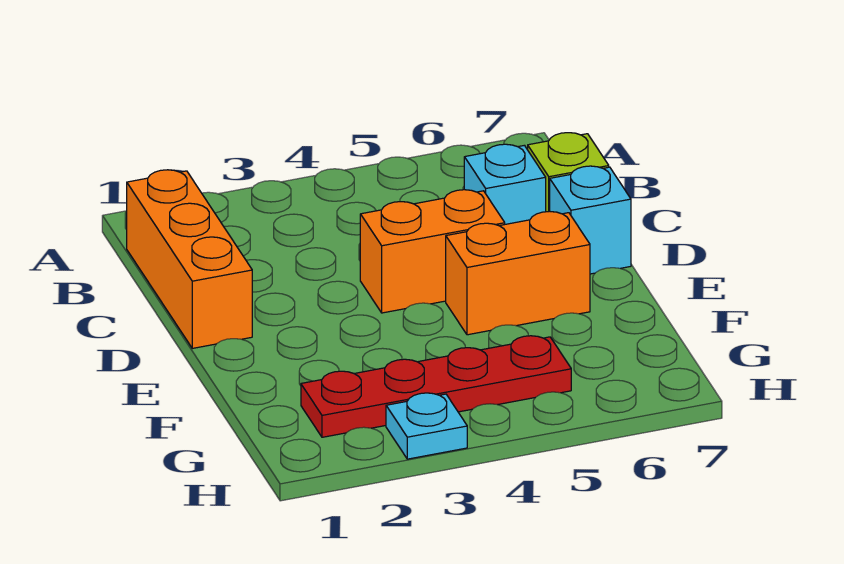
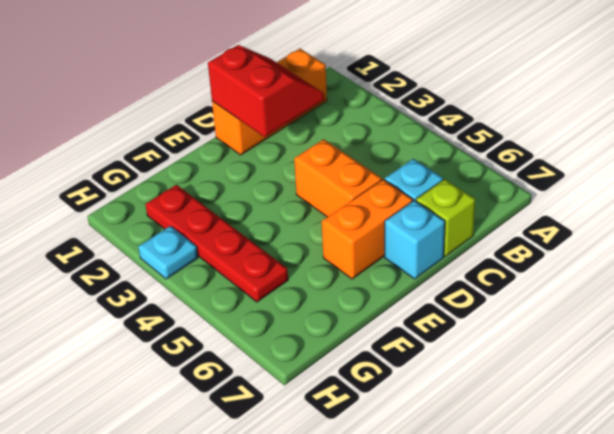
none -> red slope C1:D2 level 2 top D
orange brick E5:E6 level 1 -> orange brick D6:E6 level 1

